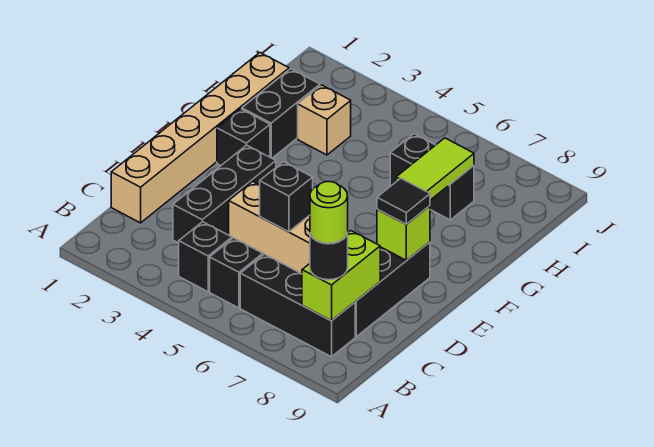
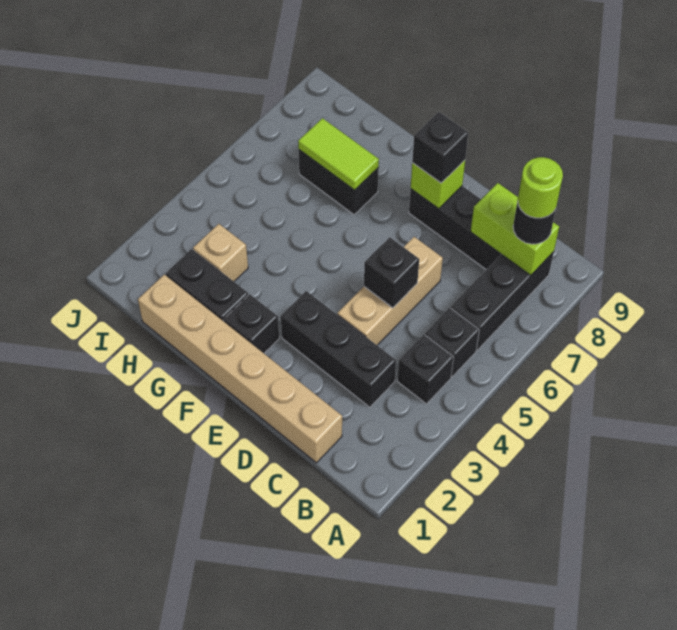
black tile E8 level 3 -> black brick E8 level 3
black brick H6:H7 level 1 -> black brick G7:H7 level 1

